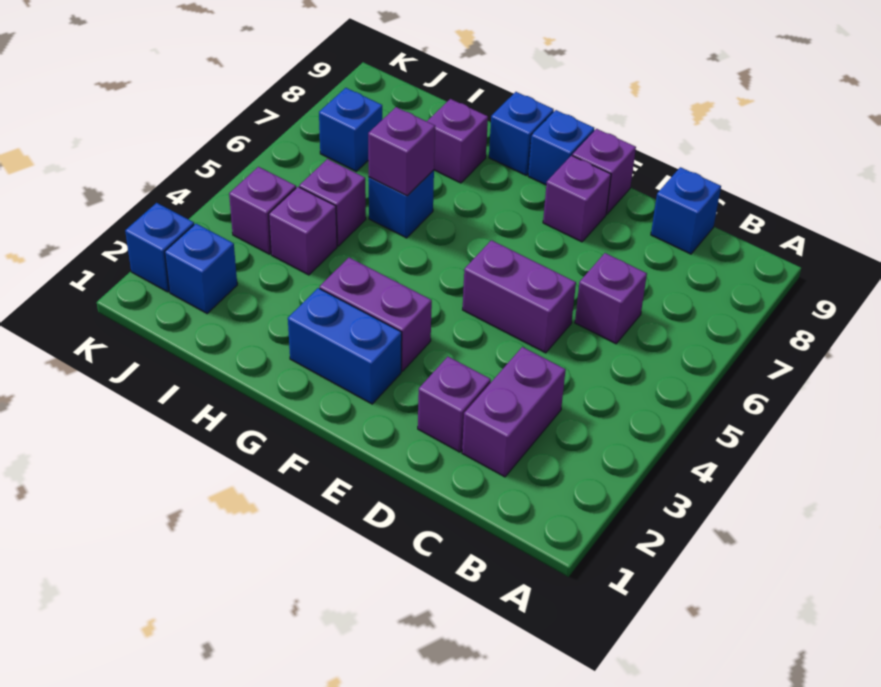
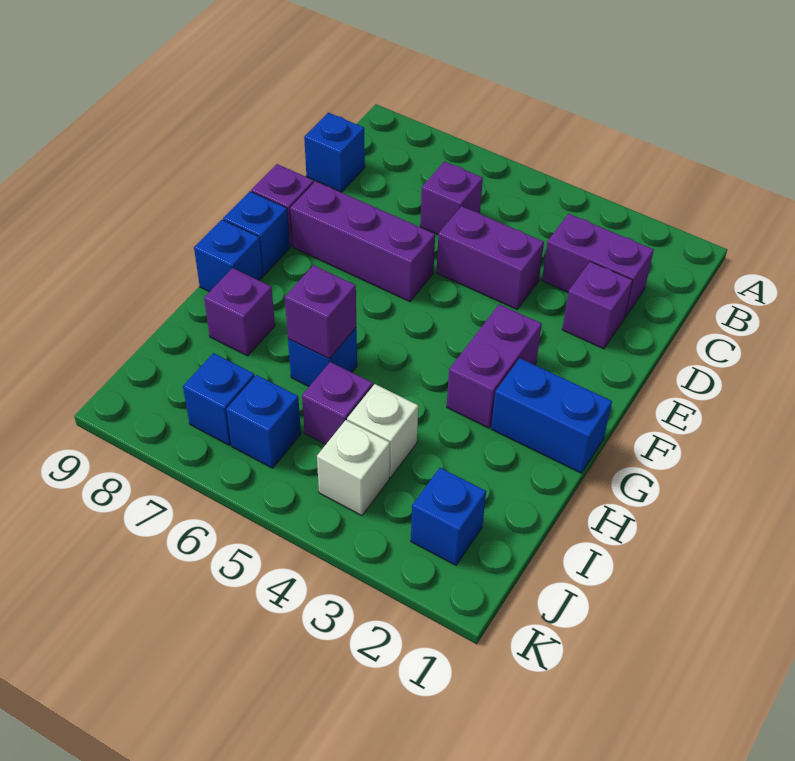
purple brick D5:E5 level 1 -> purple brick D4:D5 level 1
purple brick E8 level 1 -> purple brick E6:E8 level 1
blue brick F2:G2 level 1 -> blue brick G1:G2 level 1
purple brick I4 level 1 -> white brick I4 level 1
purple brick J4 level 1 -> white brick J4 level 1
blue brick K2 level 1 -> blue brick J6 level 1

